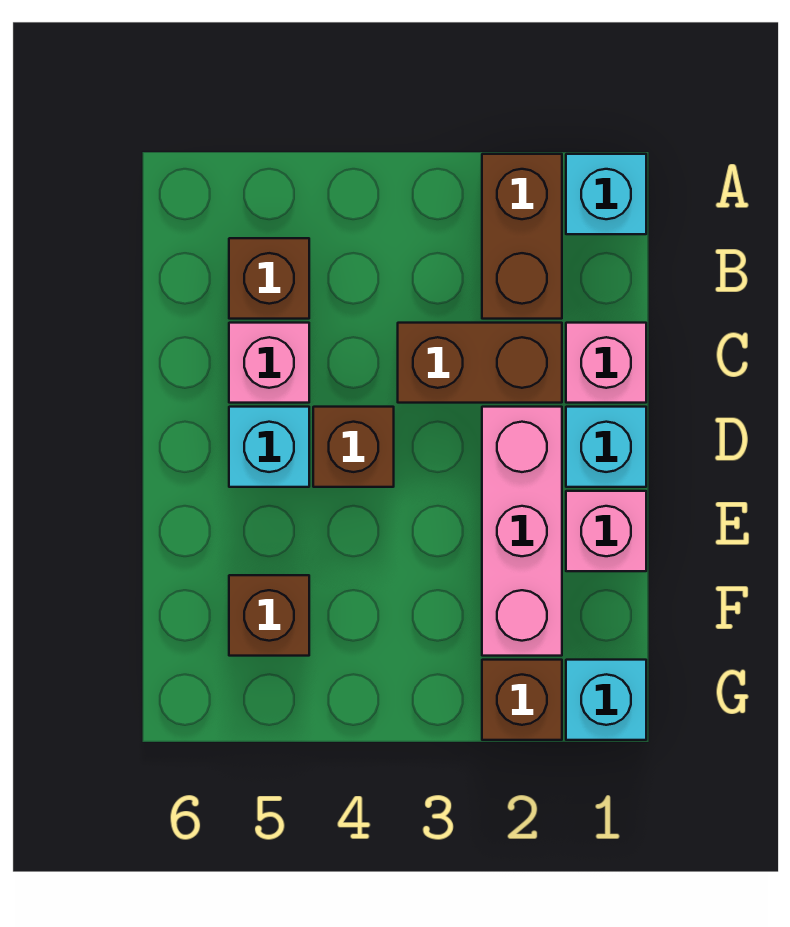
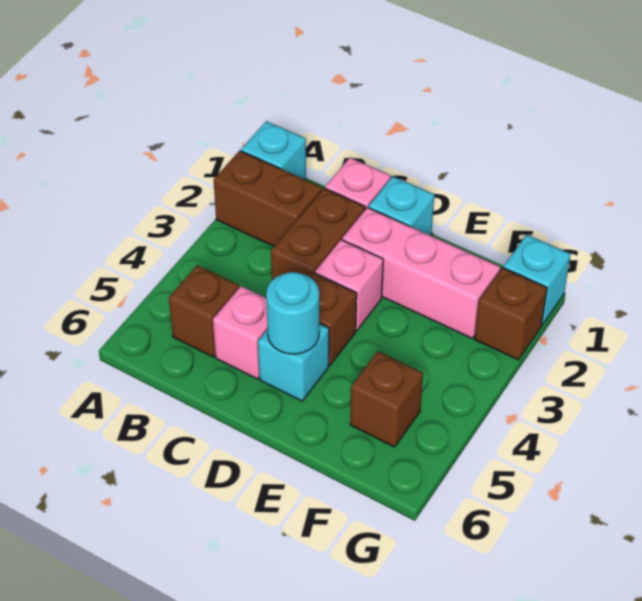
none -> cyan round brick D5 level 2
pink brick E1 level 1 -> pink brick D3 level 1

